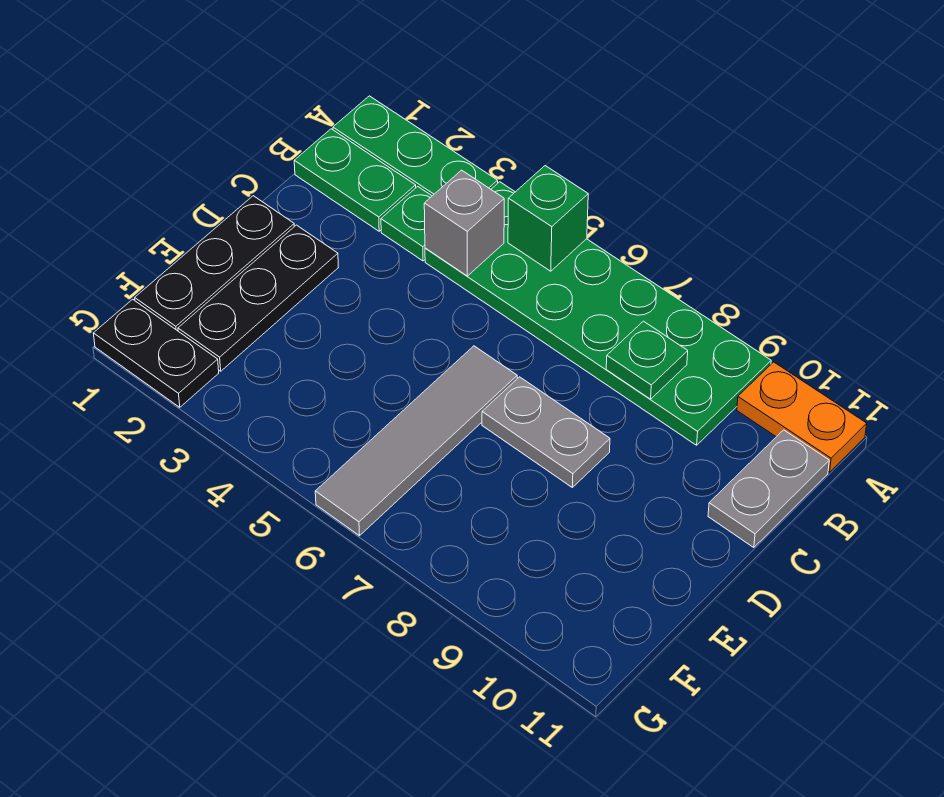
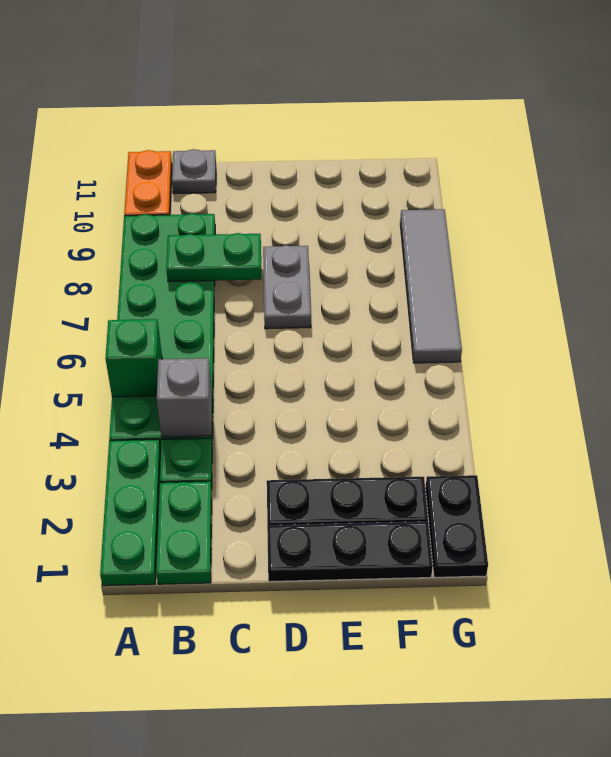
green plate B8 level 2 -> green plate B8:C8 level 2
grey plate B11:C11 level 1 -> grey plate B11 level 1
grey tile D6:G6 level 1 -> grey tile G6:G9 level 1

